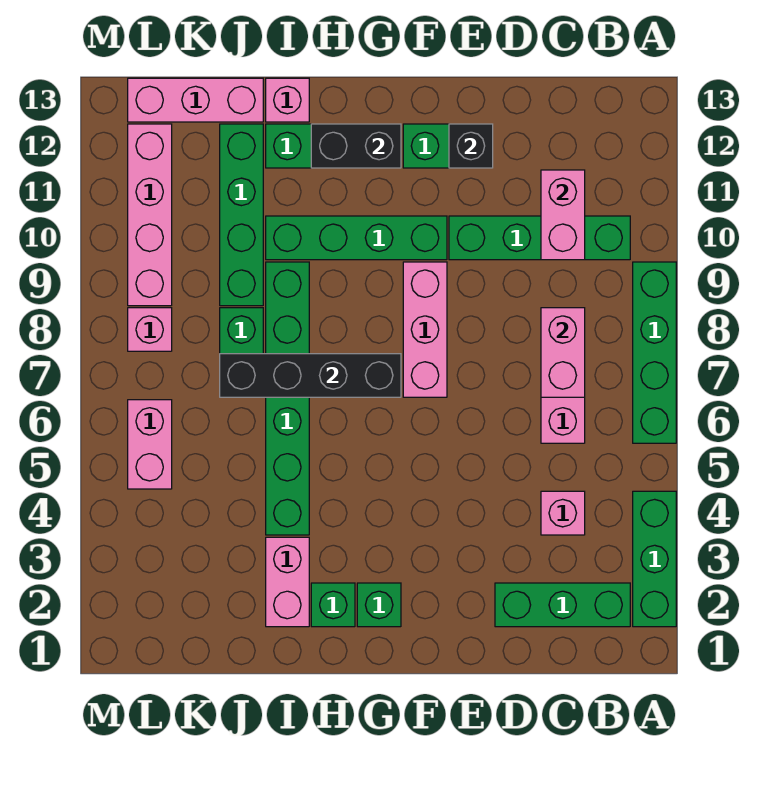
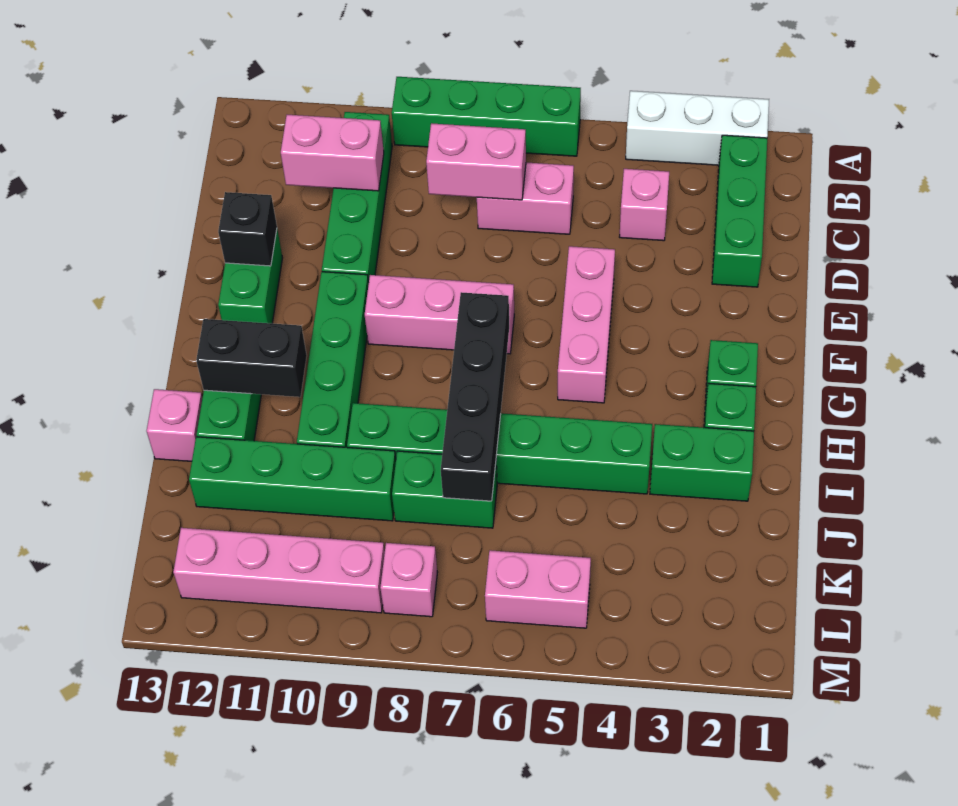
green brick A2:A4 level 1 -> white brick A2:A4 level 1
black brick G12:H12 level 2 -> black brick H11:H12 level 2
pink brick I2:I3 level 1 -> green brick I2:I3 level 1
pink brick J13:L13 level 1 -> pink brick E5:G5 level 1

